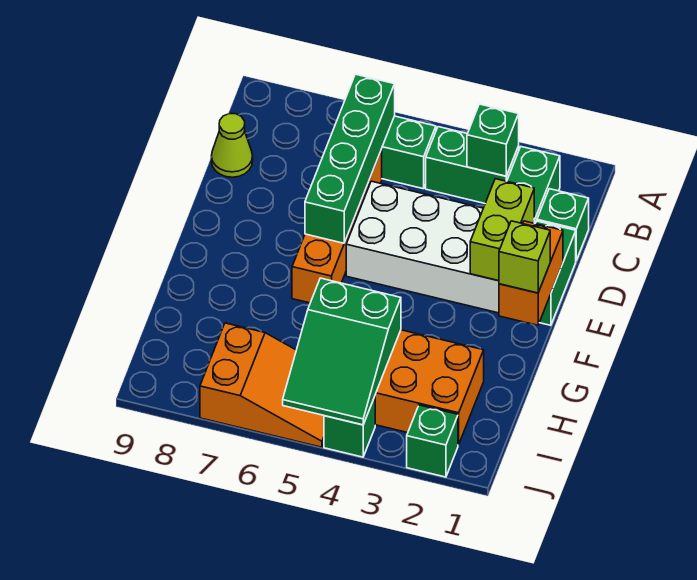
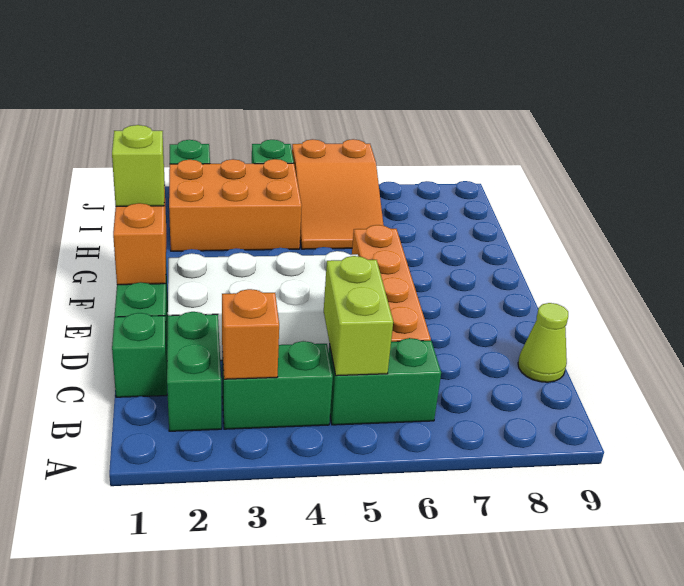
green brick B3 level 2 -> orange brick B3 level 2
green brick B6:E6 level 2 -> none
lime brick D2:E2 level 2 -> lime brick B5:C5 level 2
green slope H4:J5 level 2 top H -> none
orange slope I5:J7 level 1 top 7 -> orange slope H5:J6 level 1 top J

